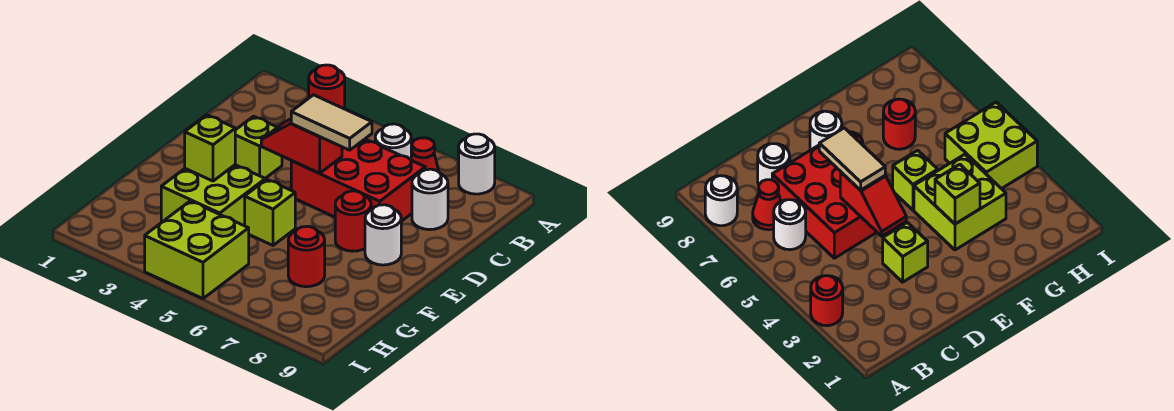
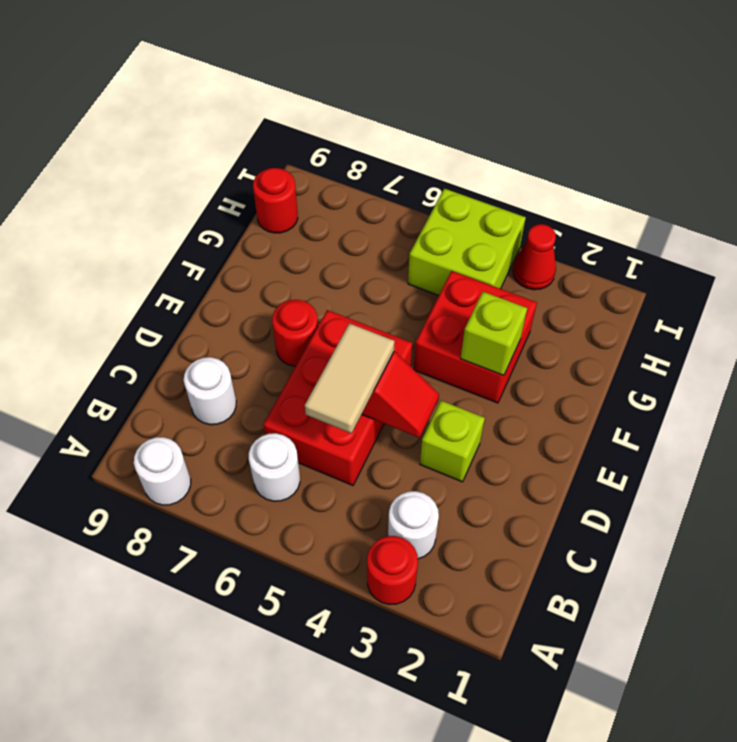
red cone B7 level 1 -> red cone I3 level 1
red brick C5:D7 level 1 -> red brick C5:E6 level 1
tan tile D5:D6 level 3 -> tan tile C5:D5 level 3
white round brick E8 level 1 -> white round brick B3 level 1
lime brick F3:G4 level 1 -> red brick F3:G4 level 1
lime brick F5 level 1 -> none
red round brick G7 level 1 -> red round brick H9 level 1

